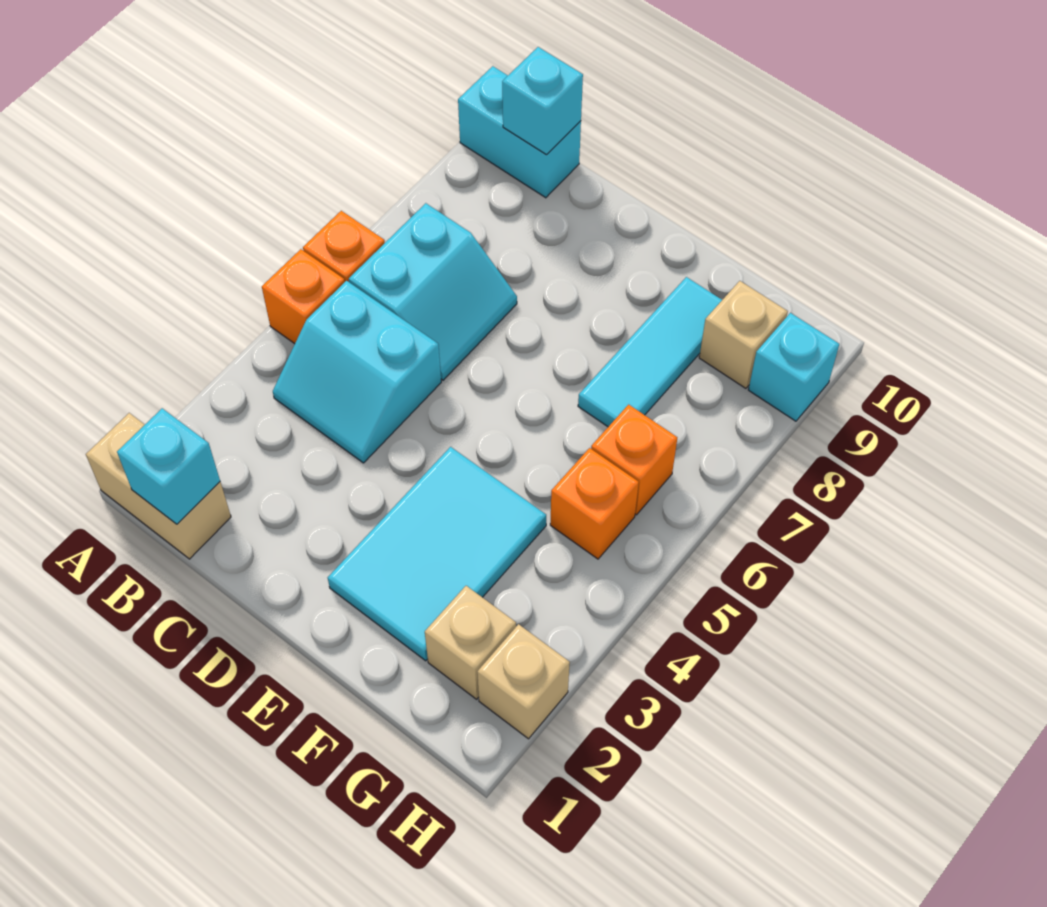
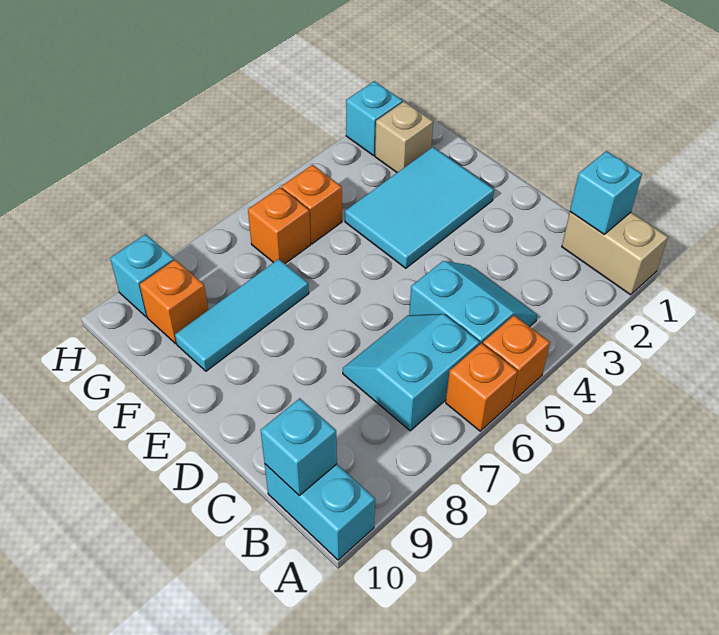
tan brick G9 level 1 -> orange brick G9 level 1
tan brick H2 level 1 -> cyan brick H2 level 1

